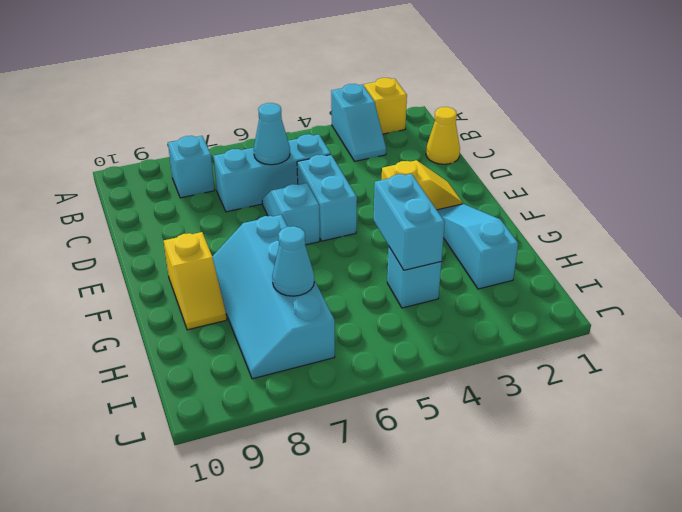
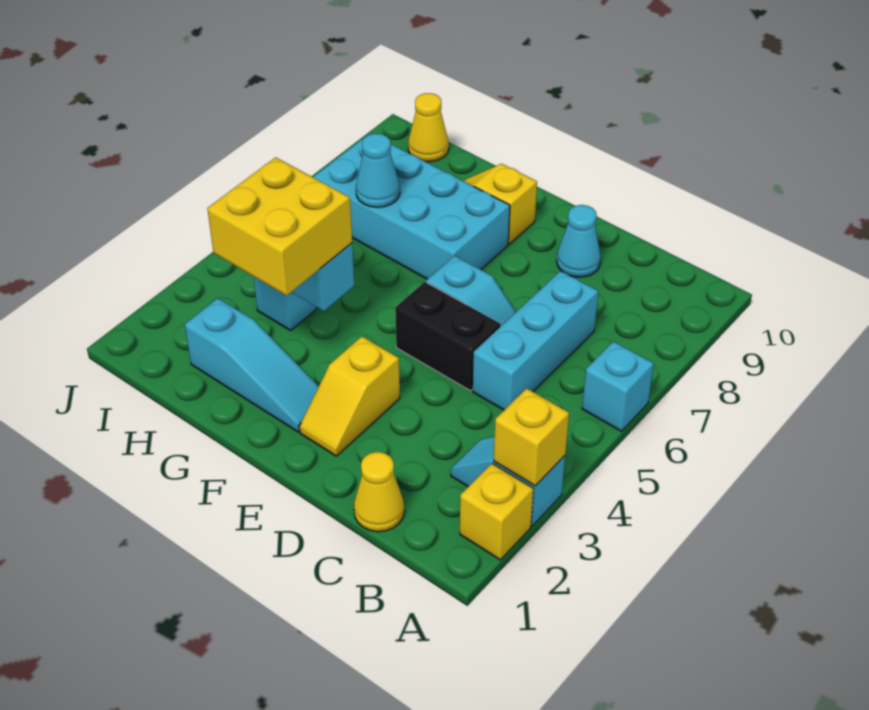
none -> yellow brick A3 level 2
cyan brick B8 level 1 -> cyan brick A6 level 1
cyan cone C6 level 2 -> cyan cone D9 level 1
cyan brick D5:E5 level 1 -> black brick D5:E5 level 1
cyan slope F7:I8 level 1 top 7 -> cyan brick F7:I8 level 1
none -> yellow brick G3:H4 level 3
none -> yellow cone I10 level 1

